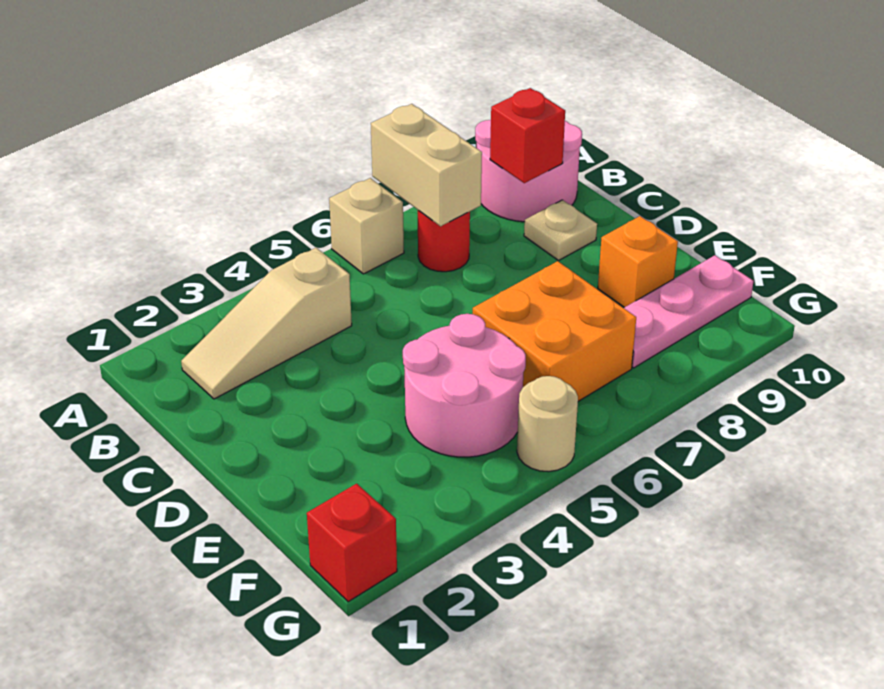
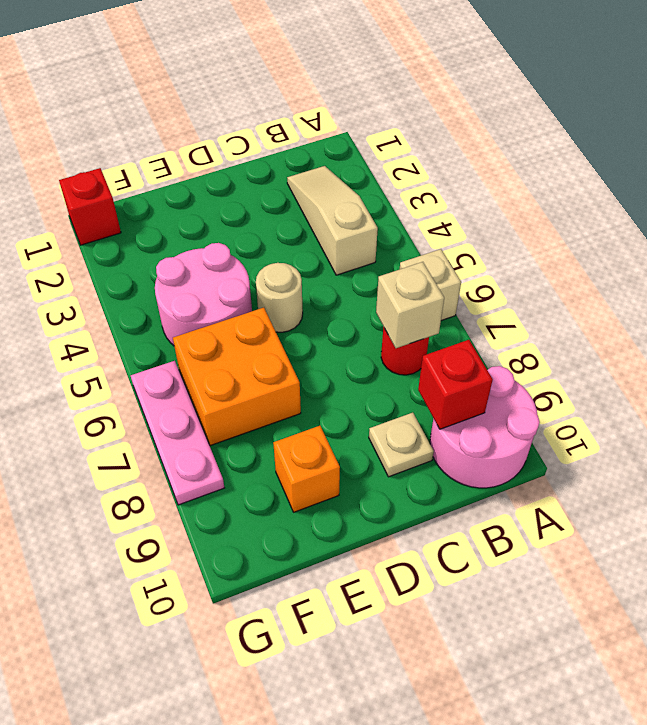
tan brick A7:B7 level 2 -> tan brick B7 level 2
pink plate F8:F10 level 1 -> pink plate G6:G8 level 1
tan round brick G5 level 1 -> tan round brick D5 level 1

